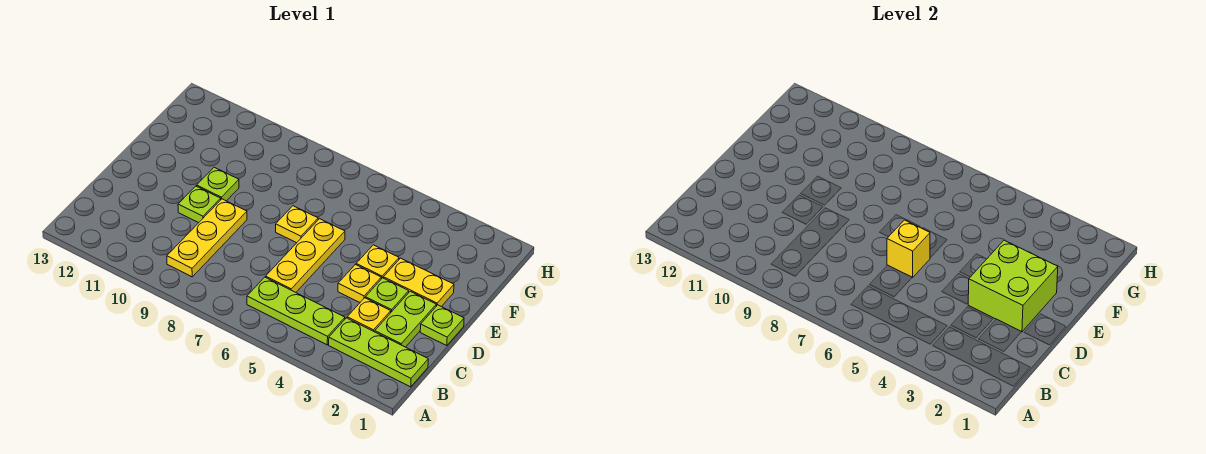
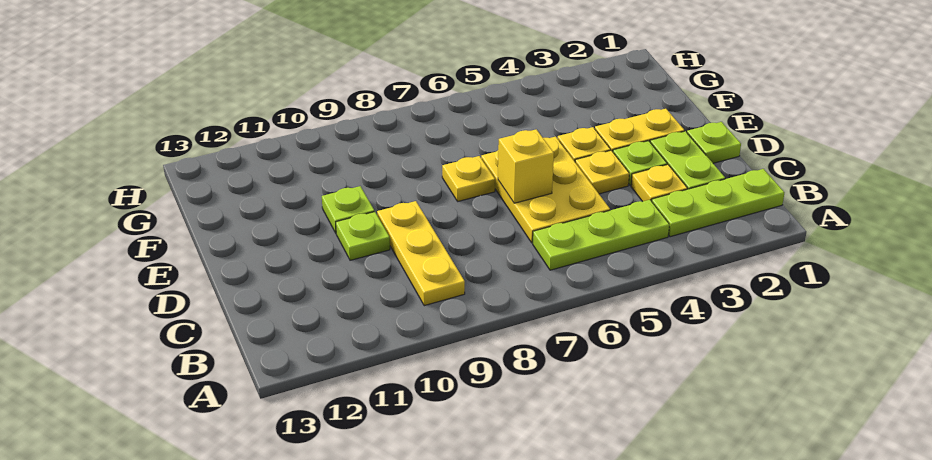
yellow plate C6:E6 level 1 -> yellow plate C5:E6 level 1
lime brick D2:E3 level 2 -> none

